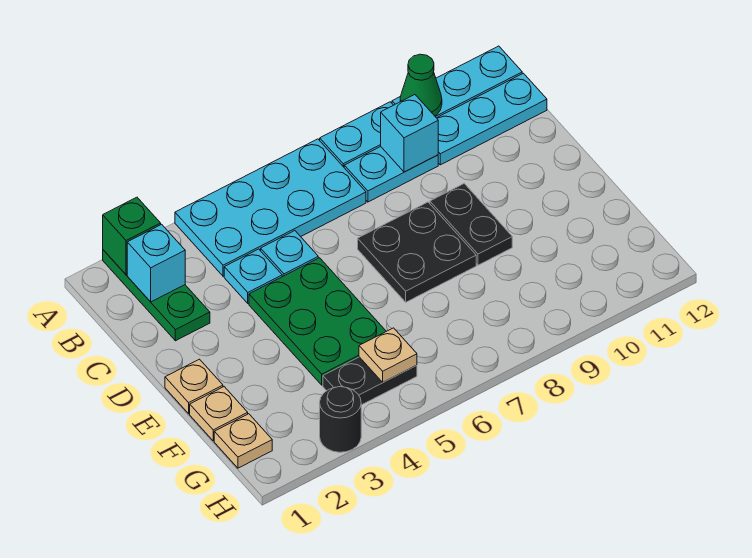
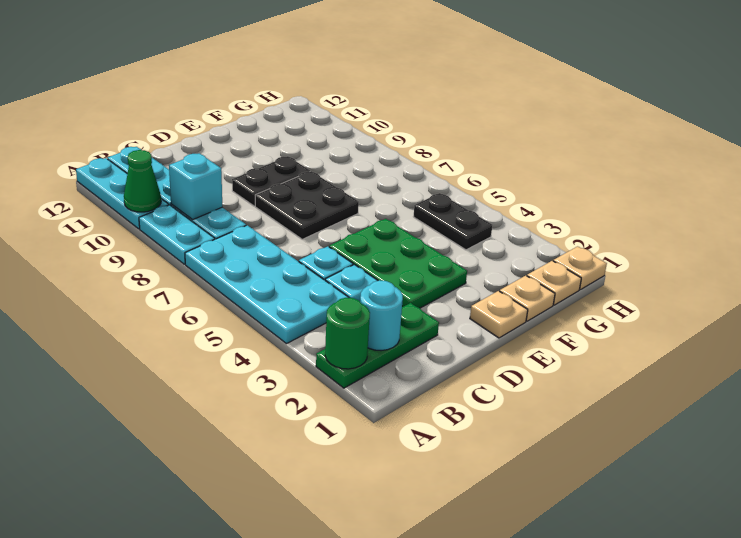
green brick A2 level 2 -> green round brick A2 level 2
cyan brick B2 level 2 -> cyan round brick B2 level 2
green plate D4:F5 level 1 -> green plate D3:E5 level 1
tan plate G5 level 2 -> tan plate H1 level 1
black round brick H3 level 1 -> none

